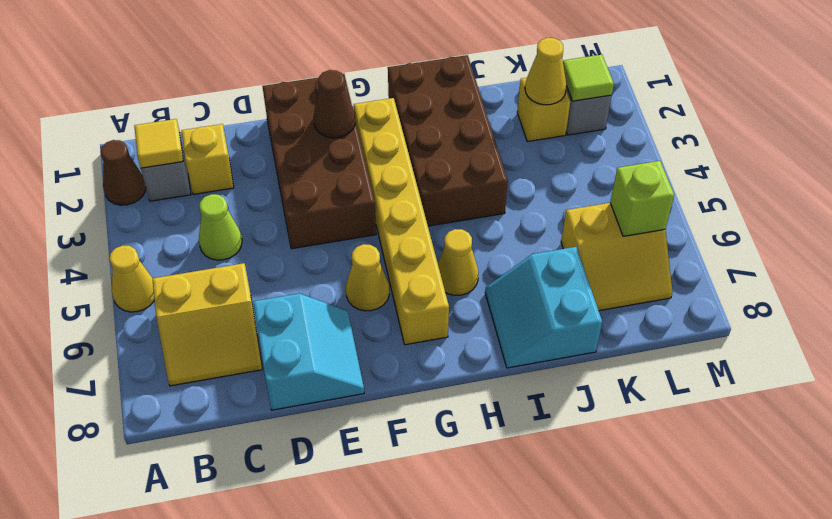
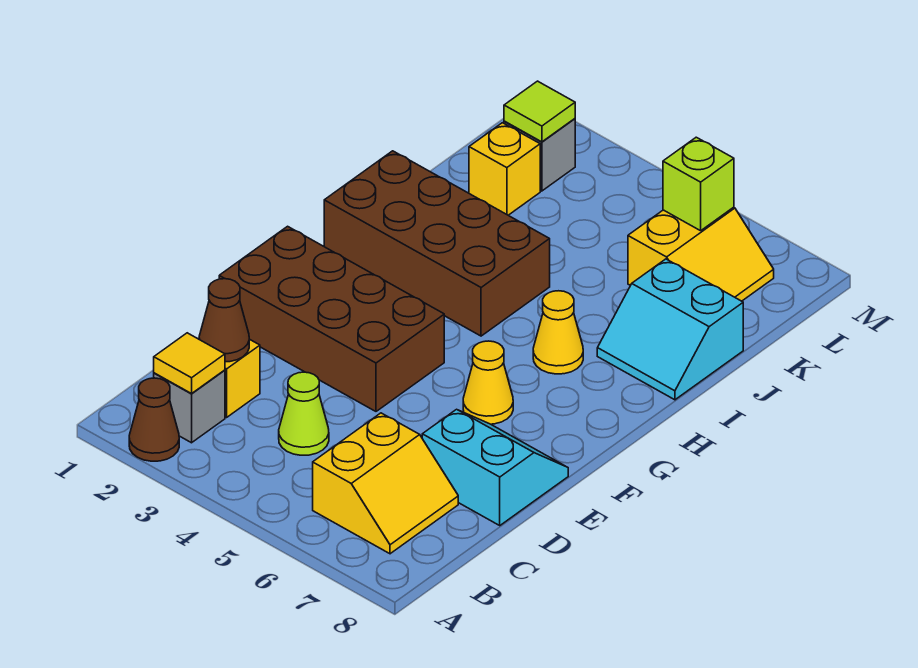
yellow cone A5 level 1 -> none
brown cone F2 level 2 -> brown cone C2 level 2
yellow brick G2:G7 level 1 -> none
yellow cone K2 level 2 -> none

